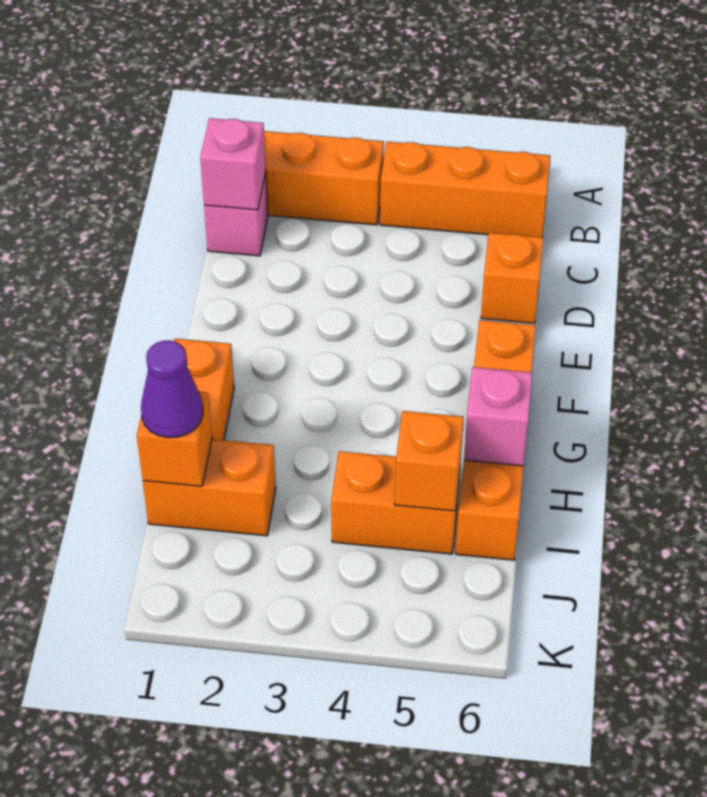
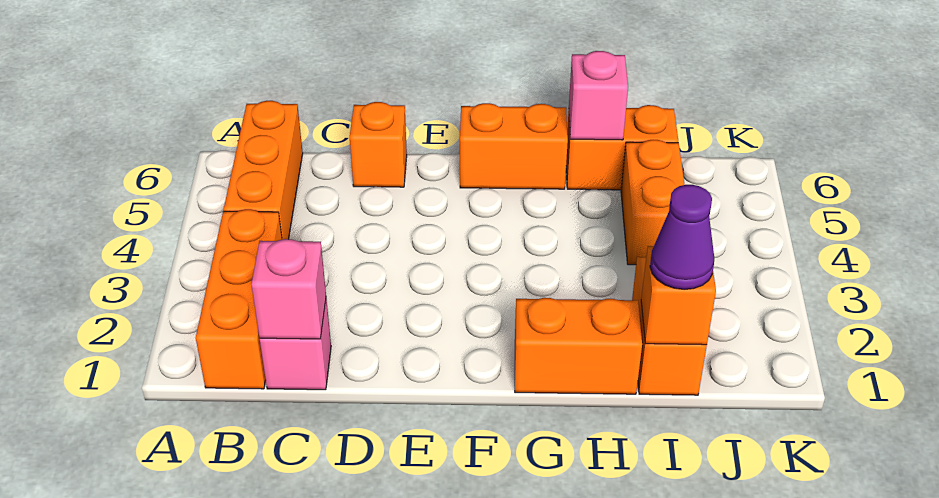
orange brick I5 level 2 -> none

